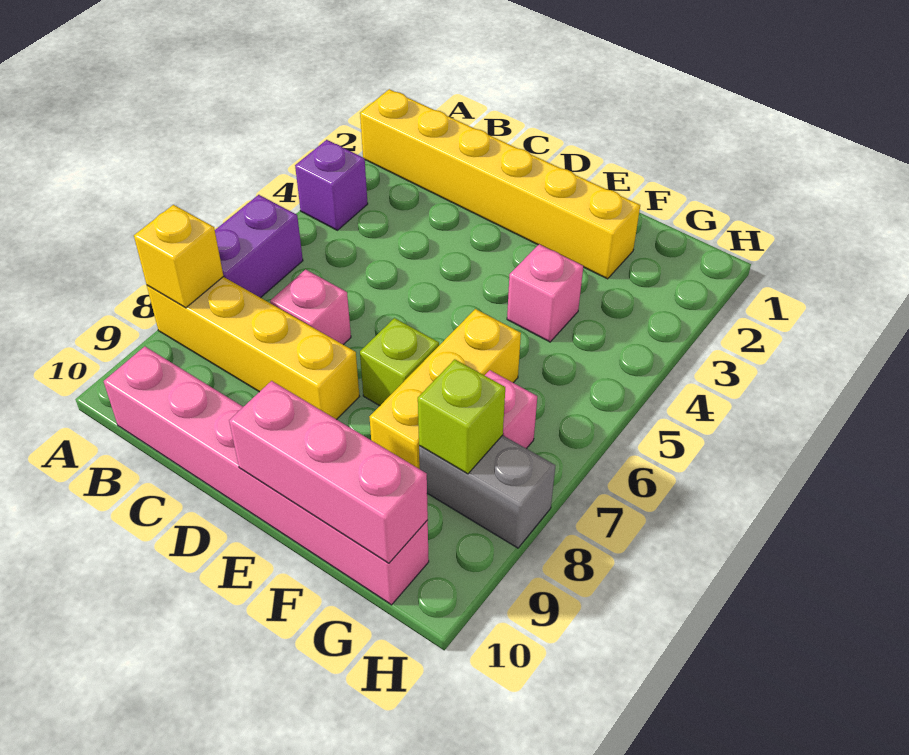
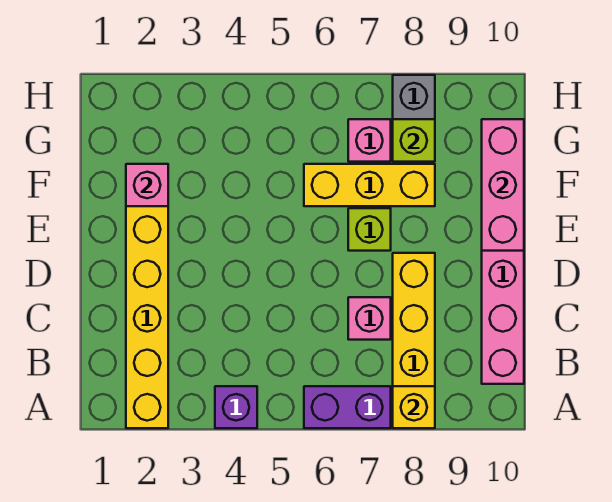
pink brick F4 level 1 -> pink brick F2 level 2

